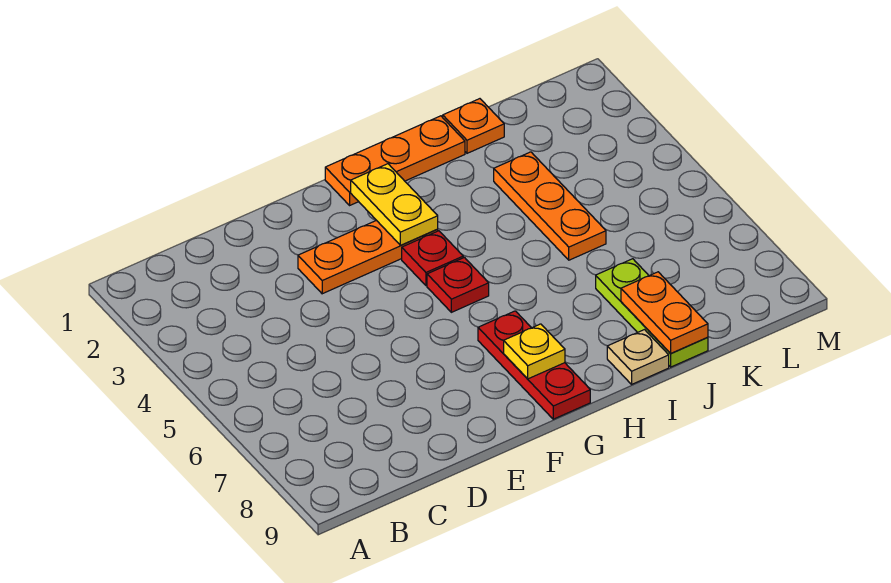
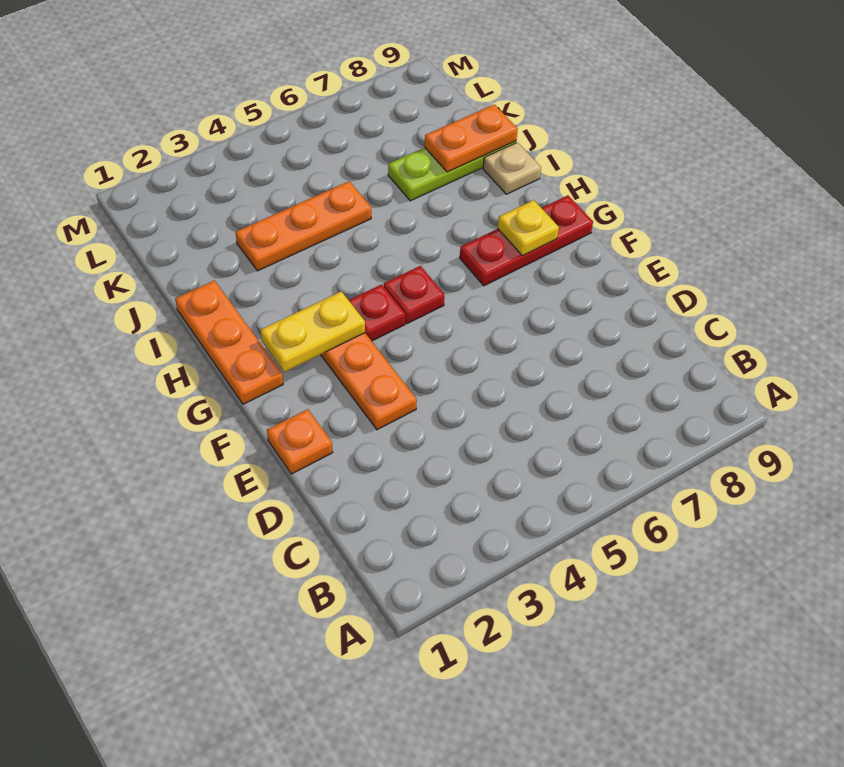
orange plate J1 level 1 -> orange plate E1 level 1

